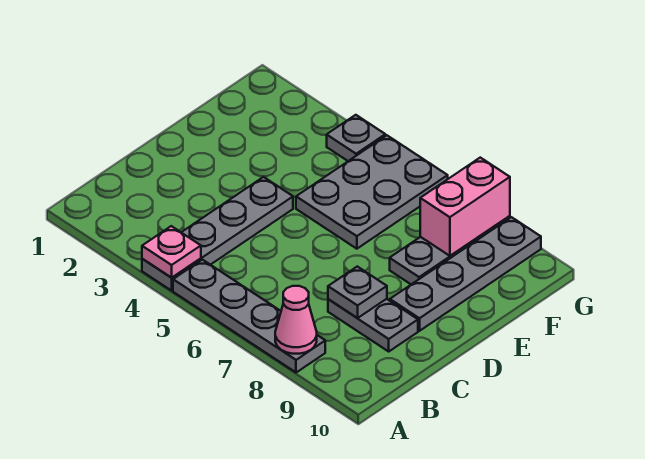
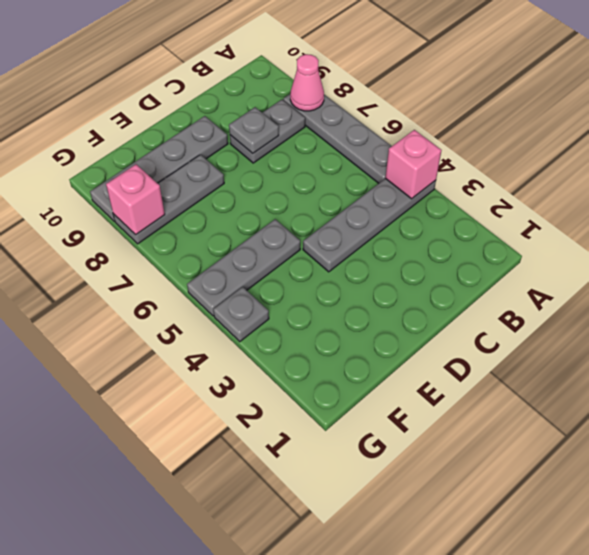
pink plate A4 level 2 -> pink brick A4 level 2
grey plate C8:C9 level 1 -> grey plate B8:C8 level 1
grey plate E5:G6 level 1 -> grey plate E5:G5 level 1
pink brick F8:G8 level 2 -> pink brick G8 level 2

